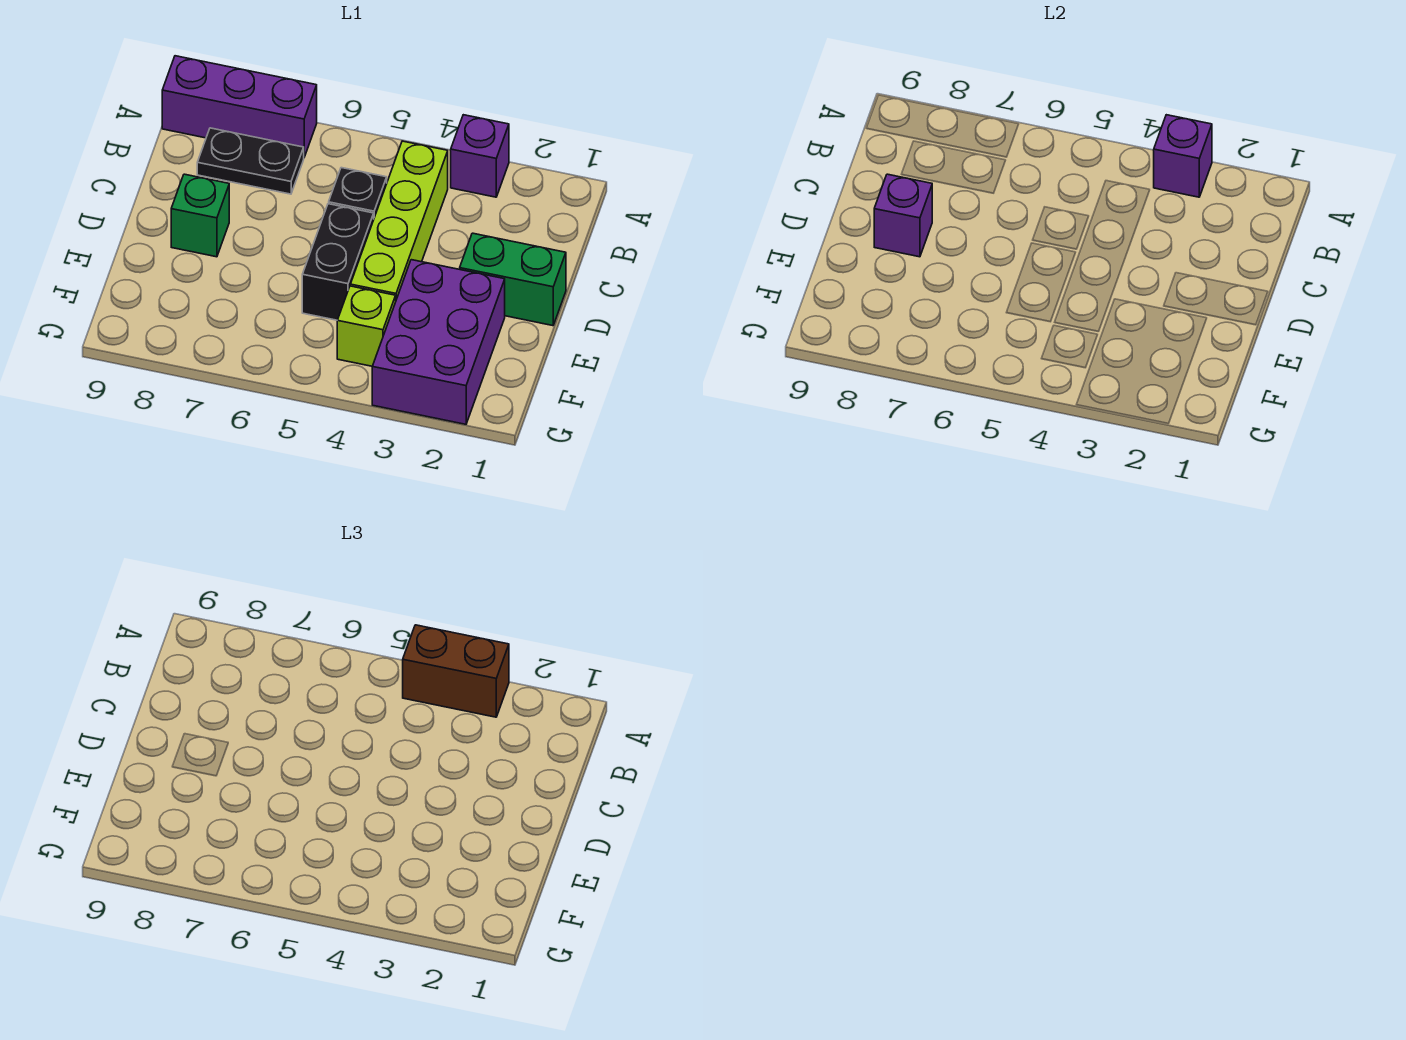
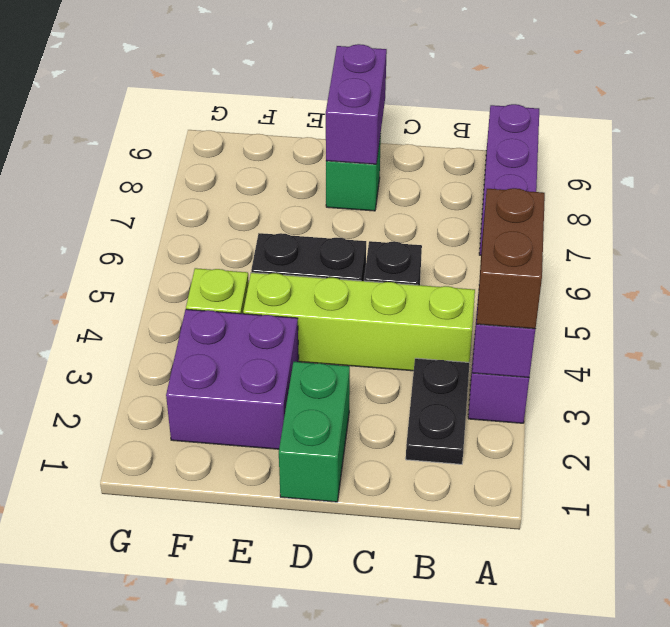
black plate B7:B8 level 1 -> black plate B2:B3 level 1
purple brick D8 level 2 -> purple brick D8:D9 level 2
purple brick E2:G3 level 1 -> purple brick E2:F3 level 1

